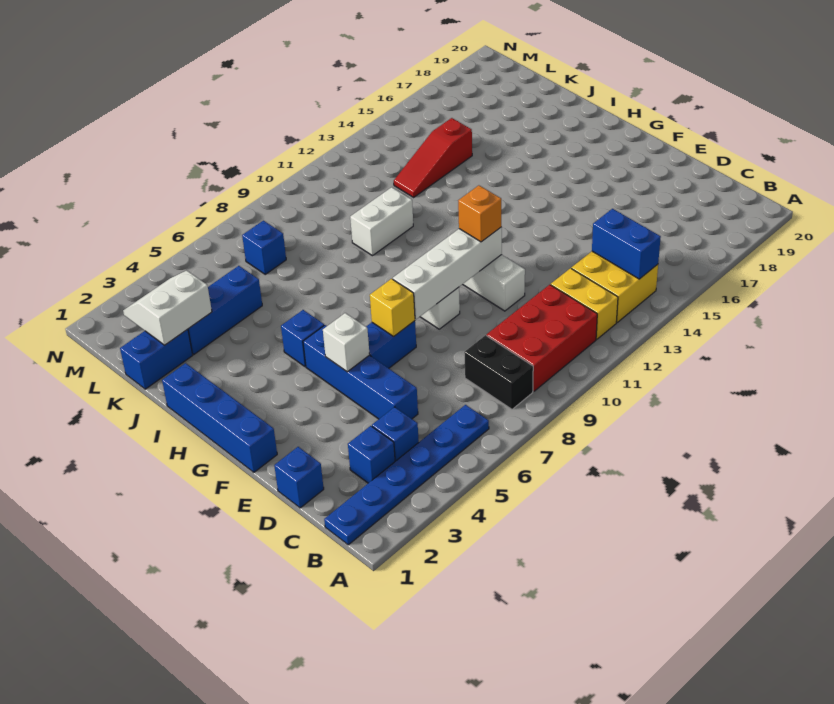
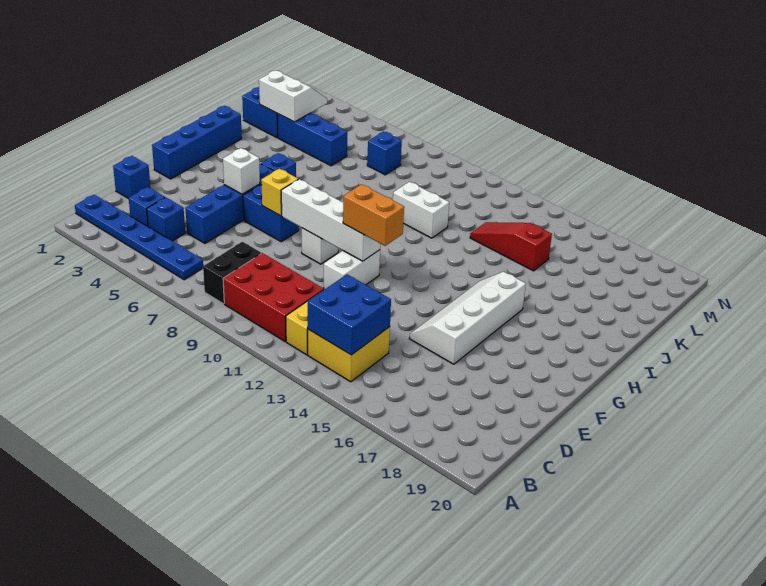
blue brick B14:C14 level 2 -> blue brick B13:C14 level 2
none -> white slope E15:H16 level 1 top 16
orange brick F11 level 3 -> orange brick F11:F12 level 3

